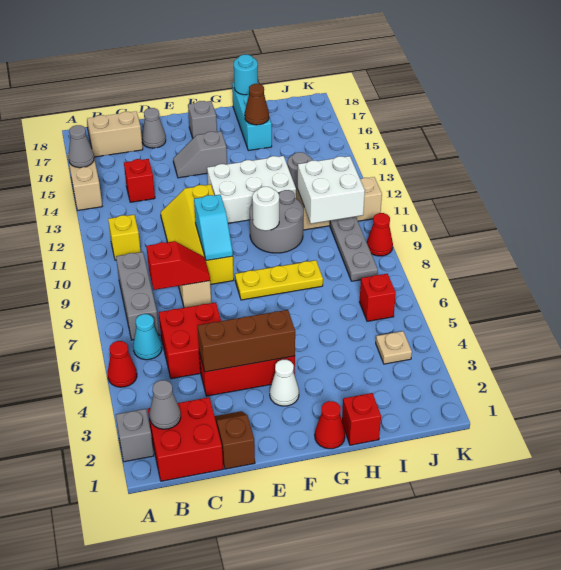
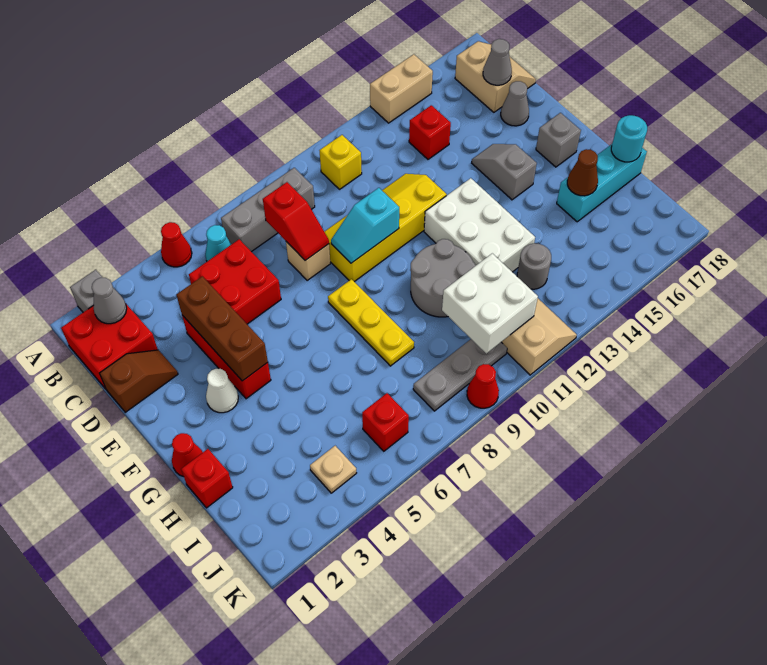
grey cone A15 level 2 -> grey cone C17 level 2
white round brick G10 level 2 -> none

